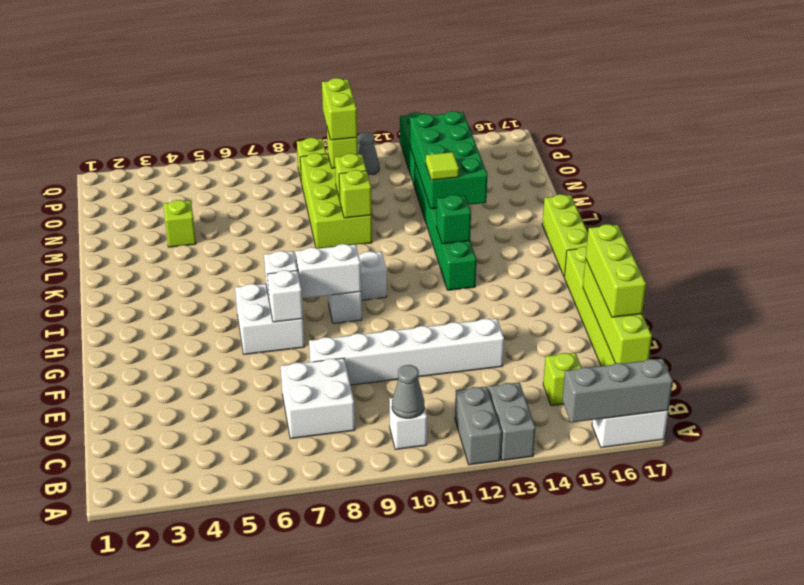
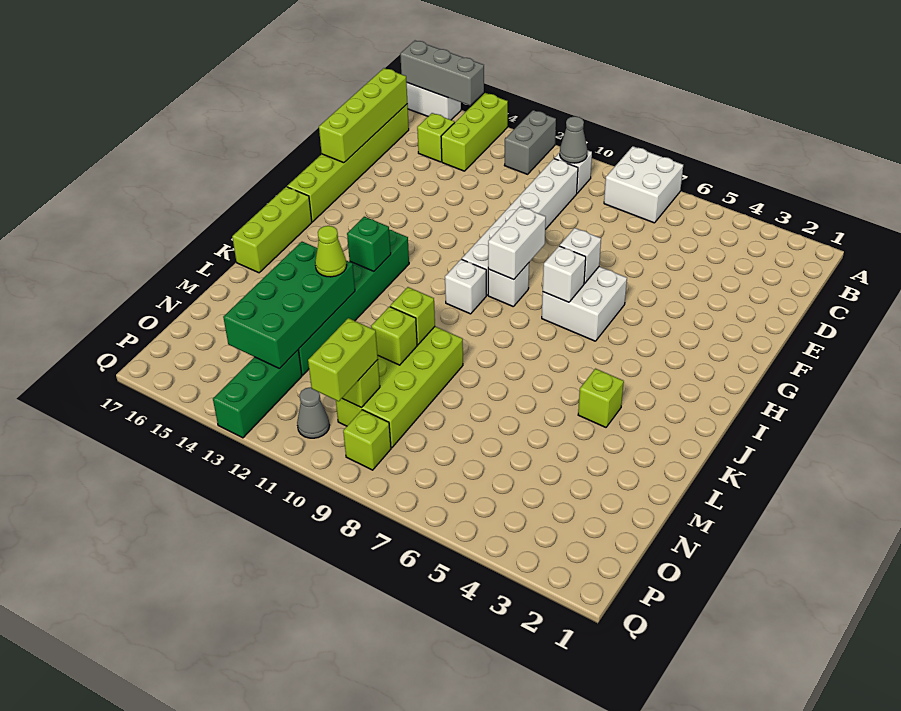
grey brick A13:B13 level 1 -> none
white brick C7:D8 level 1 -> white brick A7:B8 level 1
lime brick D17:F17 level 3 -> lime brick A14:C14 level 1
white brick E8:E13 level 1 -> white brick C10:H10 level 1
white brick H8:H9 level 2 -> white brick G9:H9 level 2
lime tile L13 level 3 -> lime cone L13 level 3
lime brick M4 level 1 -> lime brick K4 level 1

